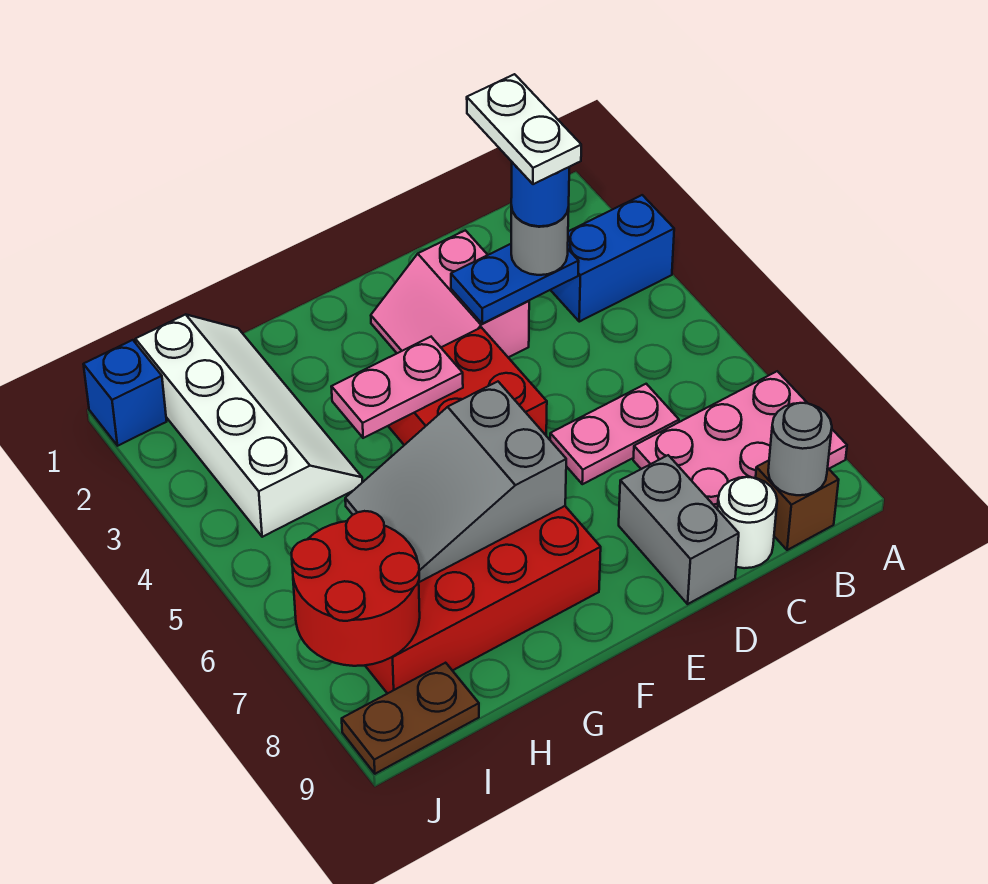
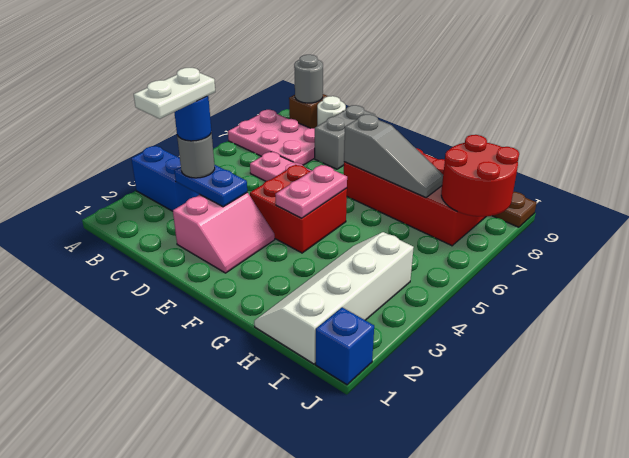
pink plate F4:G4 level 2 -> pink plate F4:F5 level 2
grey slope F6:H7 level 2 top F -> grey slope F7:H7 level 2 top F

